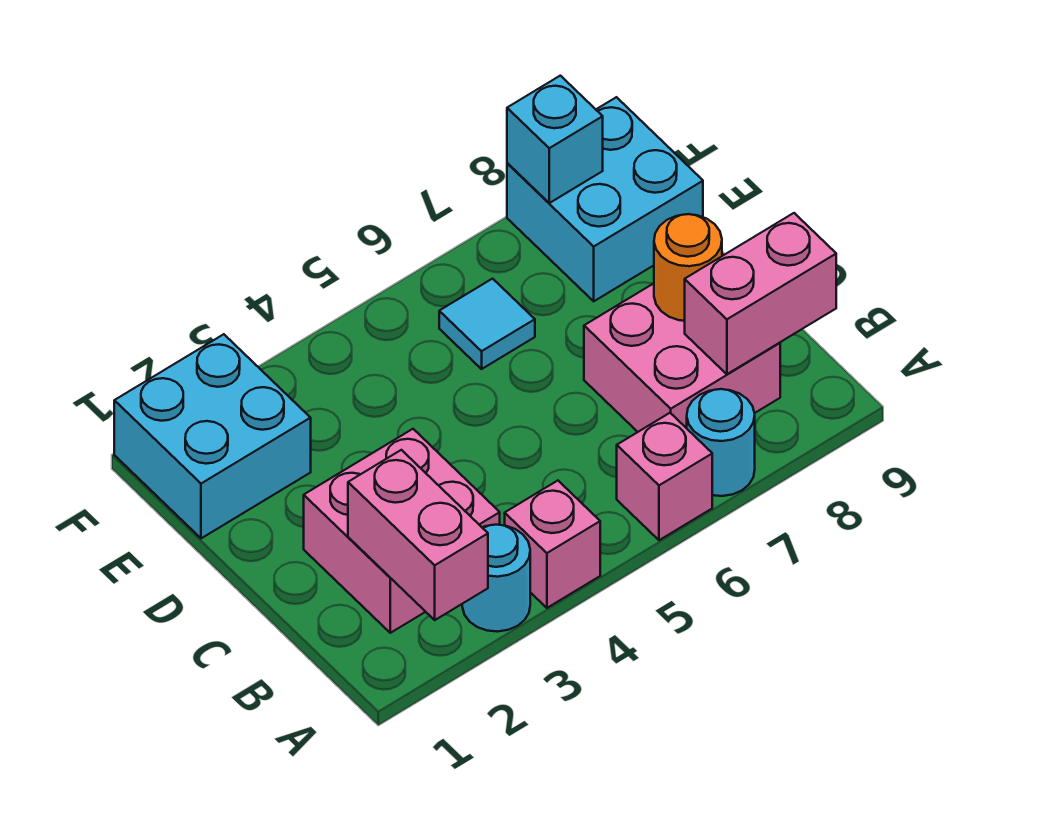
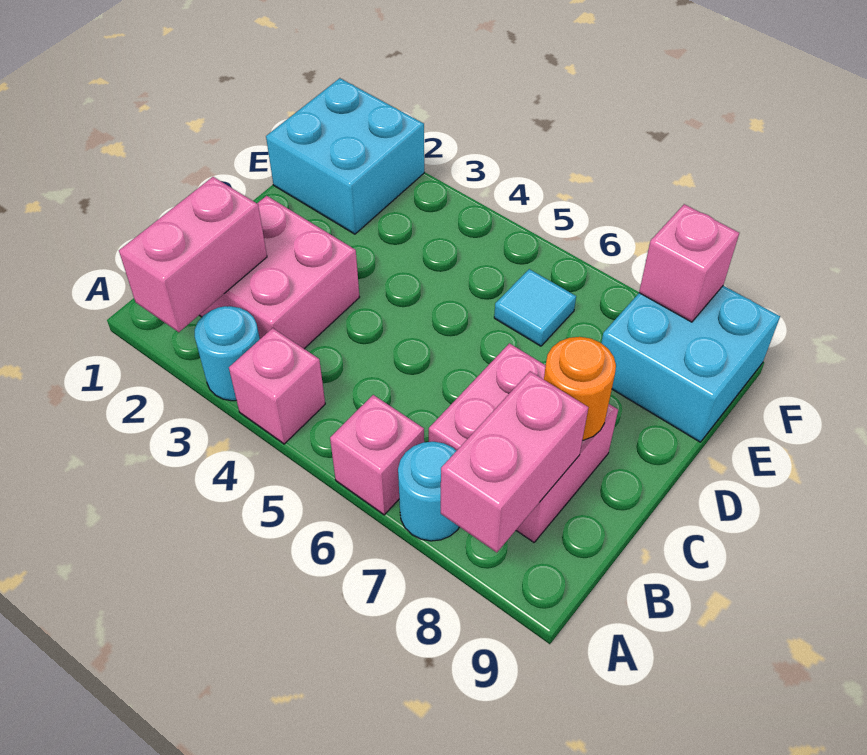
pink brick B8:B9 level 2 -> pink brick A8:B8 level 2
cyan brick F8 level 2 -> pink brick F8 level 2

